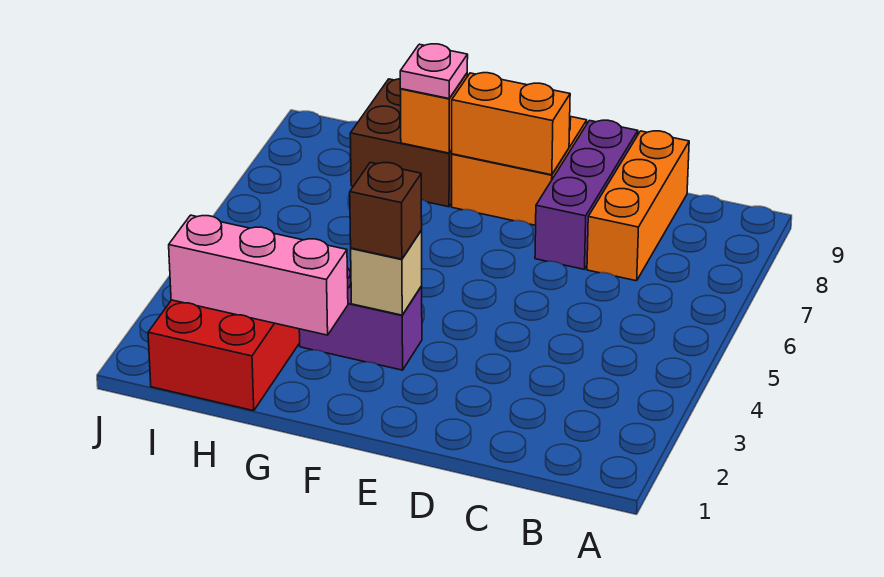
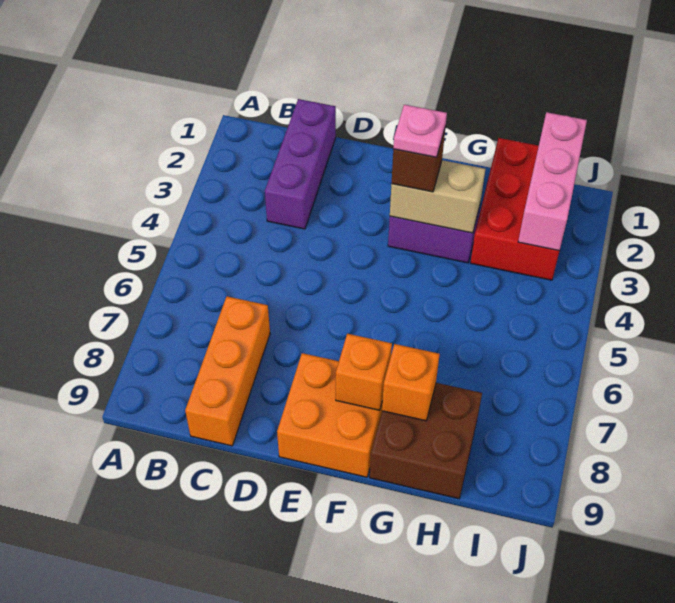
purple brick D7:D9 level 1 -> purple brick C1:C3 level 1
orange brick E8:F8 level 2 -> orange brick F8 level 2
tan brick F3 level 2 -> tan brick F3:G3 level 2
pink brick G2:I2 level 2 -> pink brick I1:I3 level 2
pink plate G8 level 3 -> pink plate F3 level 4

